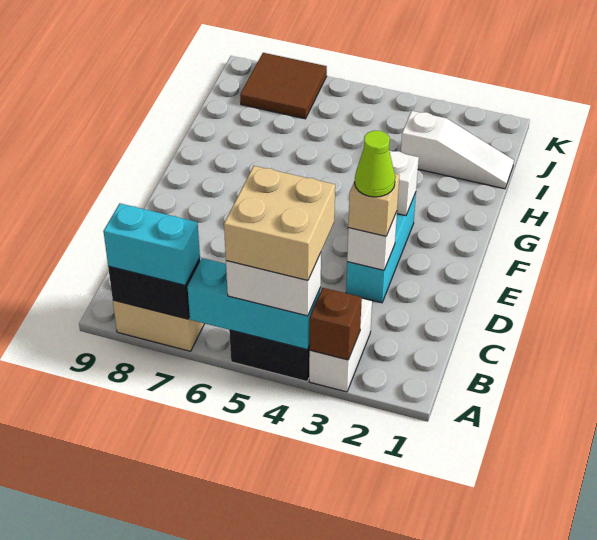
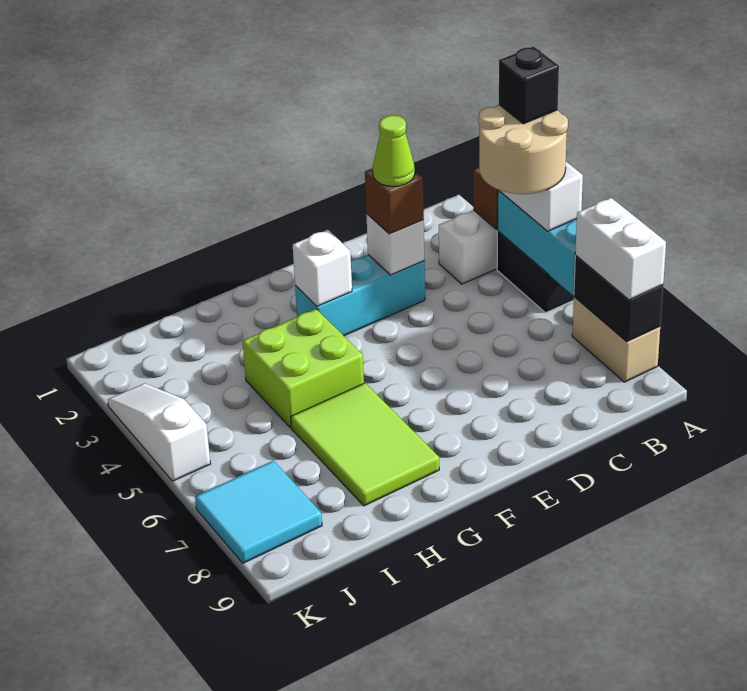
tan brick A4:B5 level 4 -> tan round brick A4:B5 level 4
none -> black brick A4 level 5
cyan brick A7:A8 level 3 -> white brick A7:A8 level 3
tan brick D3 level 3 -> brown brick D3 level 3
none -> lime brick G4:H5 level 1
none -> lime tile G6:H8 level 1
white slope I1:I3 level 1 top 3 -> white slope K3:K5 level 1 top 5
brown tile J7:K8 level 1 -> cyan tile J7:K8 level 1

